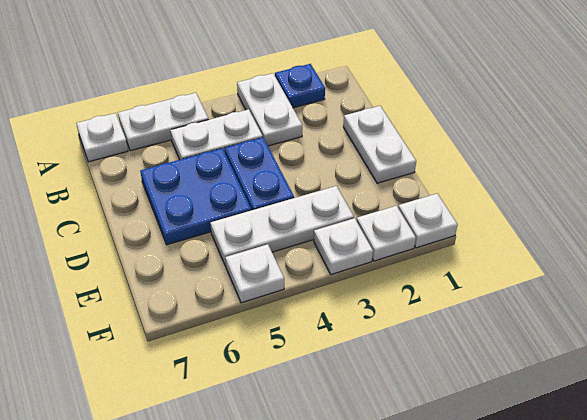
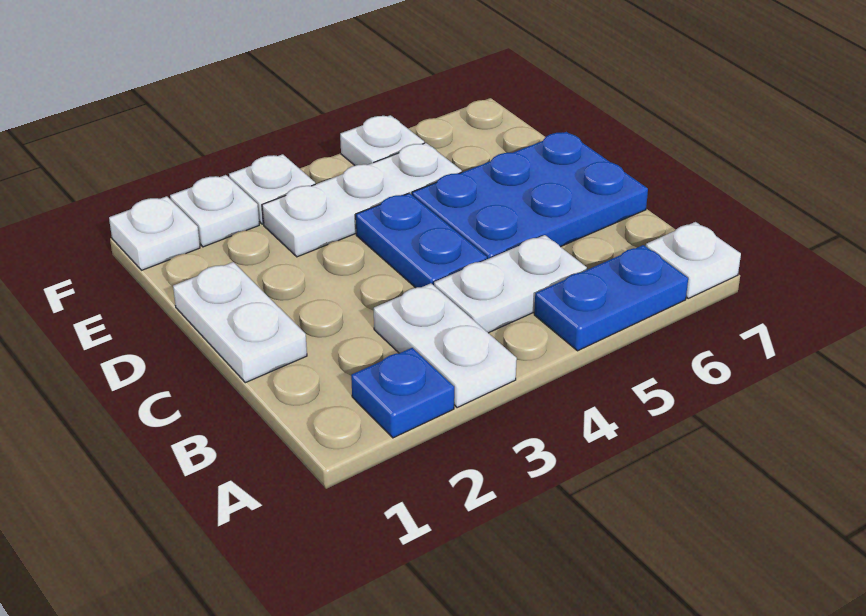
white plate A5:A6 level 1 -> blue plate A5:A6 level 1
blue plate C5:D6 level 1 -> blue plate C5:D7 level 1

